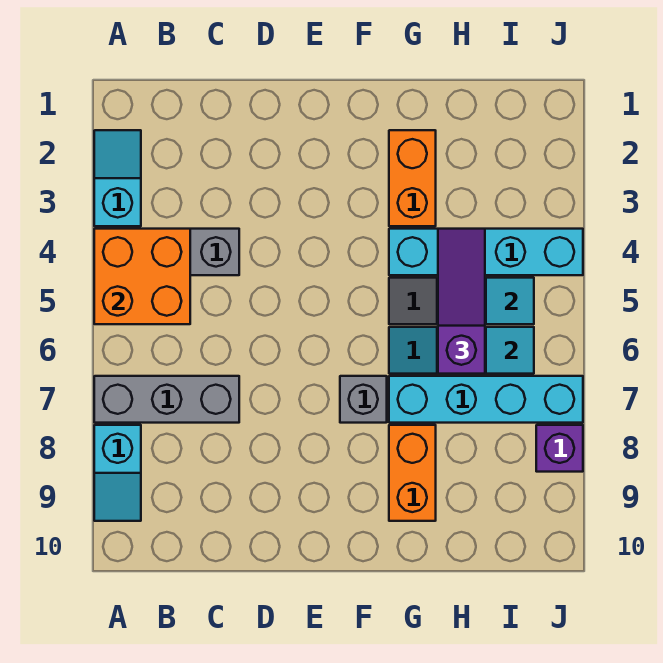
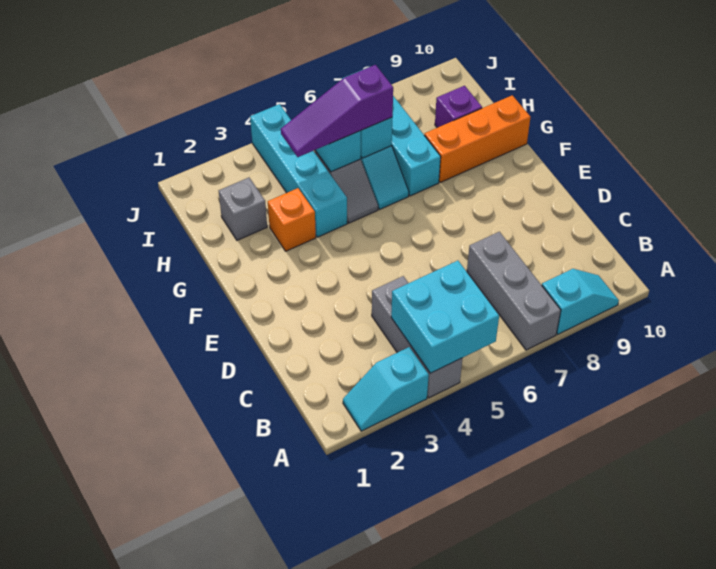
orange brick A4:B5 level 2 -> cyan brick A4:B5 level 2
grey brick F7 level 1 -> grey brick H2 level 1
orange brick G2:G3 level 1 -> orange brick G3 level 1
orange brick G8:G9 level 1 -> orange brick G8:G10 level 1
purple brick J8 level 1 -> purple brick H9 level 1

